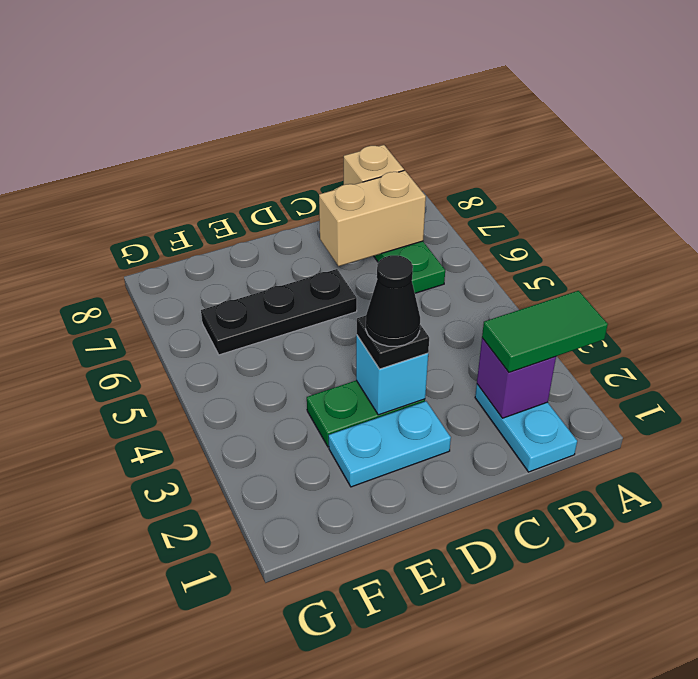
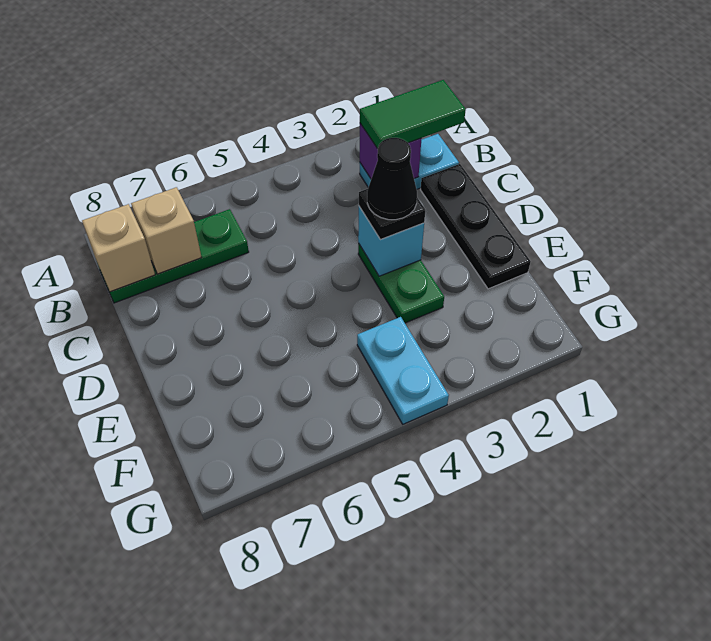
green tile A2:B2 level 3 -> green tile B1:B2 level 3
tan brick B7:C7 level 2 -> tan brick B7 level 2
cyan plate D2:E2 level 1 -> cyan plate F4:G4 level 1
black plate D6:F6 level 1 -> black plate C1:E1 level 1

